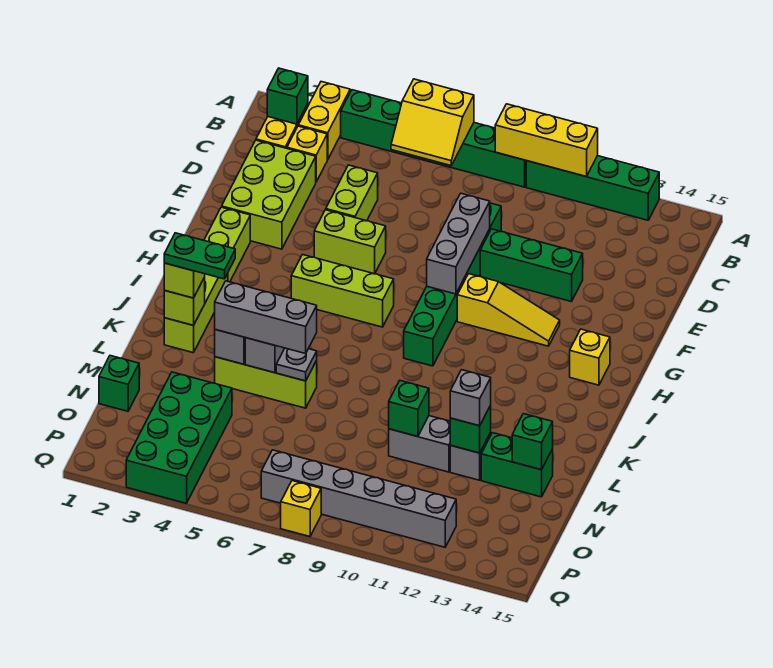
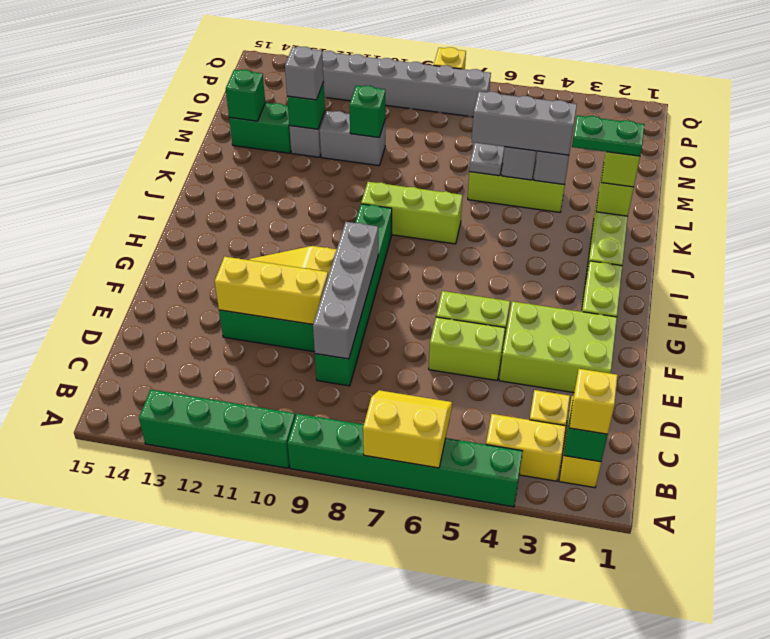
yellow brick A3:B3 level 1 -> yellow brick B3:B4 level 1
yellow brick A9:A11 level 2 -> yellow brick E10:E12 level 2
lime brick D2:F3 level 1 -> lime brick E2:F4 level 1
lime brick D5:E5 level 1 -> lime brick E5:E6 level 1
grey brick E9:G9 level 2 -> grey brick D9:G9 level 2
lime brick H5:H7 level 1 -> lime brick J7:J9 level 1
yellow brick H14 level 1 -> yellow brick B2 level 3
green brick N1 level 1 -> none
green brick N3:Q4 level 1 -> none

